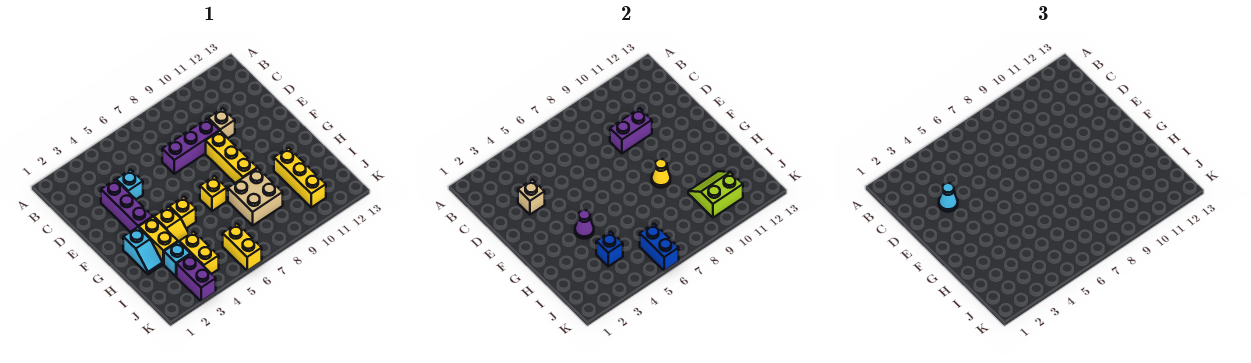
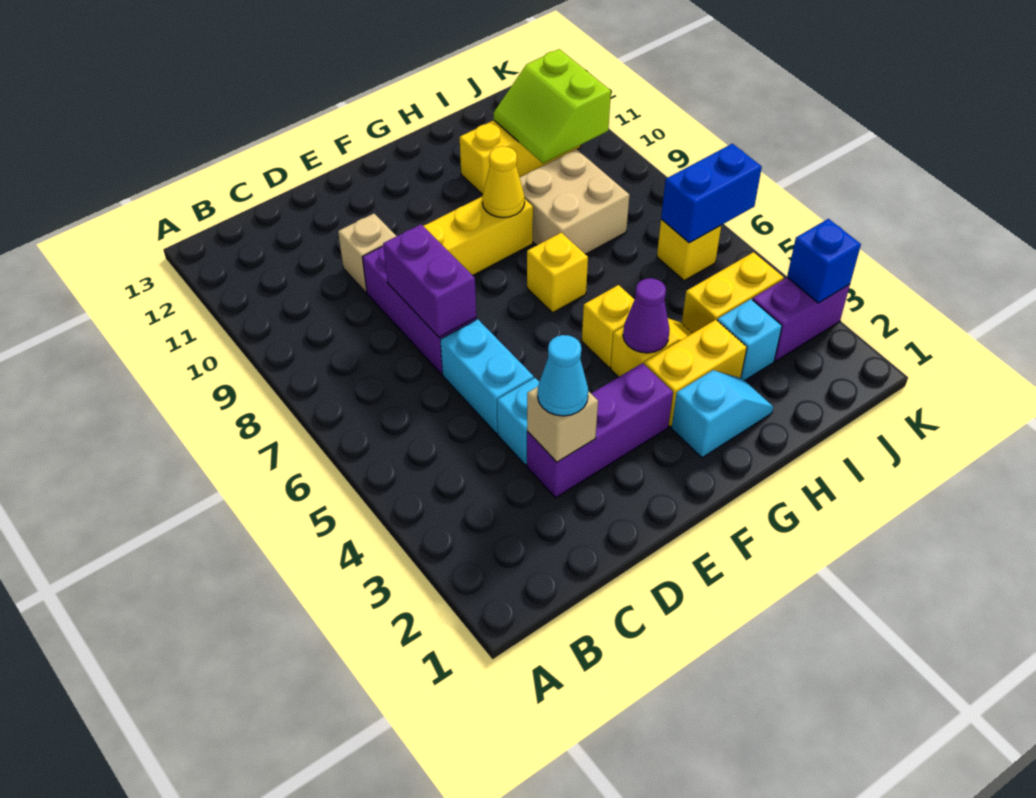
none -> cyan brick D5:D6 level 1
purple brick D9:D10 level 2 -> purple brick D7:D8 level 2
blue brick I4 level 2 -> blue brick K3 level 2
yellow brick J6:K6 level 1 -> yellow brick J6 level 1

